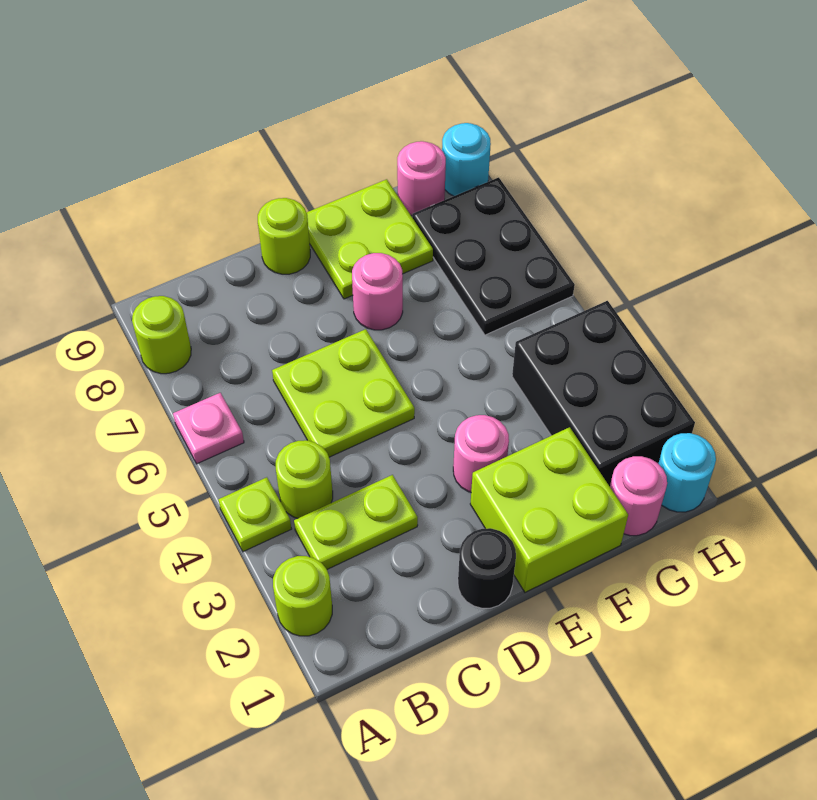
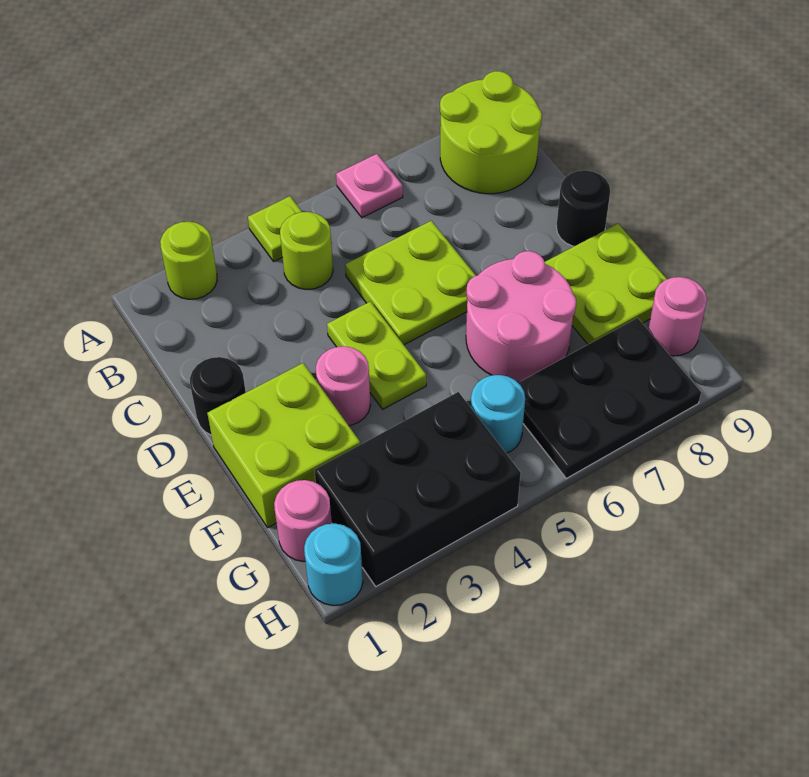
lime round brick A8 level 1 -> lime round brick A8:B9 level 1
lime plate B3:C3 level 1 -> lime plate D4:E4 level 1
lime round brick D9 level 1 -> black round brick D9 level 1
pink round brick E7 level 1 -> pink round brick E6:F7 level 1
cyan round brick H9 level 1 -> cyan round brick G5 level 1

